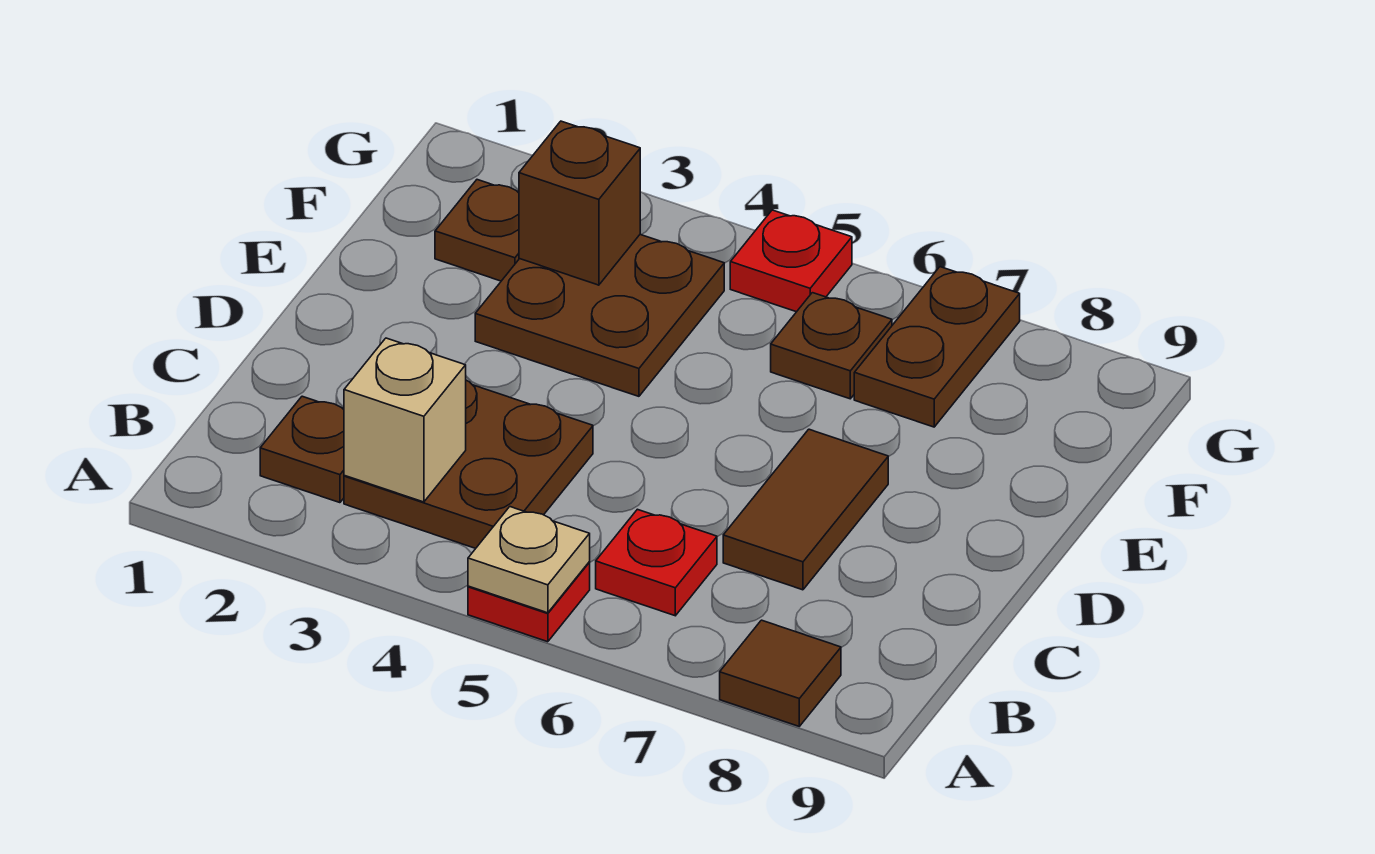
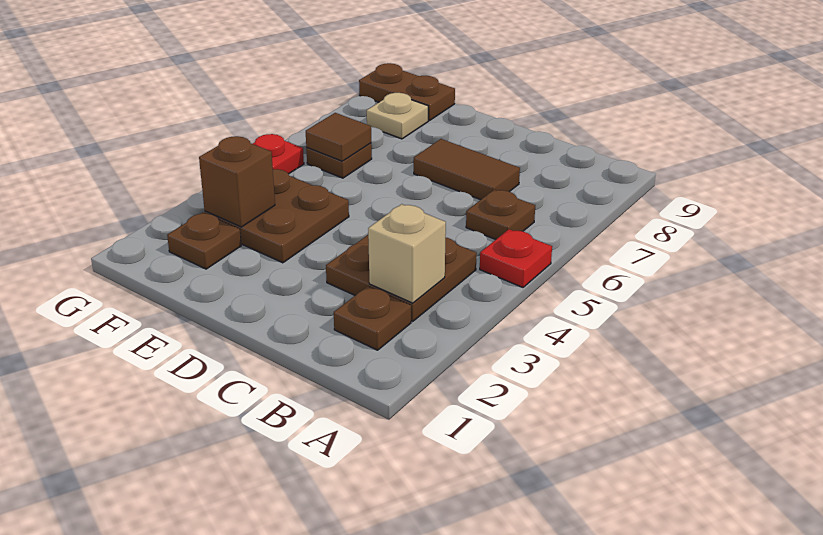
tan plate A5 level 2 -> tan plate F8 level 1
brown tile A8 level 1 -> brown tile F6 level 2
red plate B6 level 1 -> brown plate B6 level 1
brown plate F7:G7 level 1 -> brown plate F9:G9 level 1

